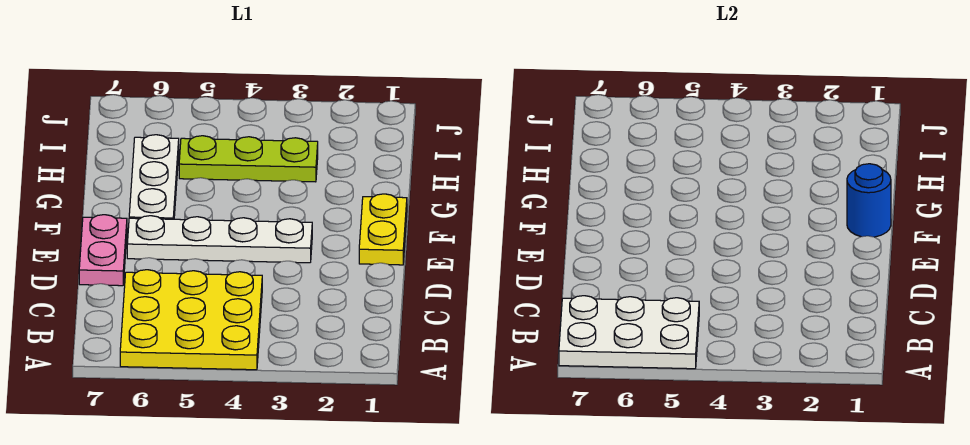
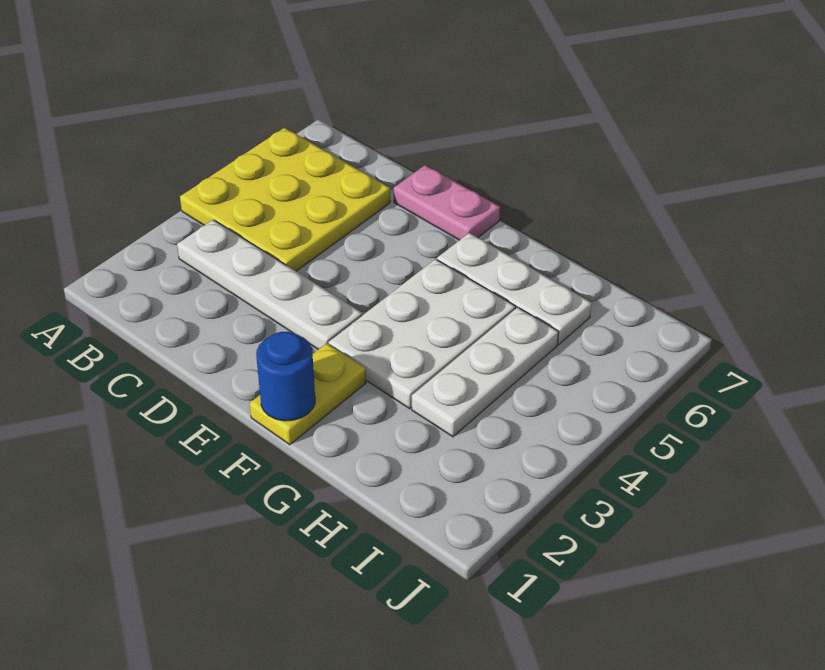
white plate A5:B7 level 2 -> white plate F3:G5 level 1
yellow plate E1:F1 level 1 -> yellow plate F1:F2 level 1
white plate E3:E6 level 1 -> white plate B3:E3 level 1
lime plate H3:H5 level 1 -> white plate H3:H5 level 1

